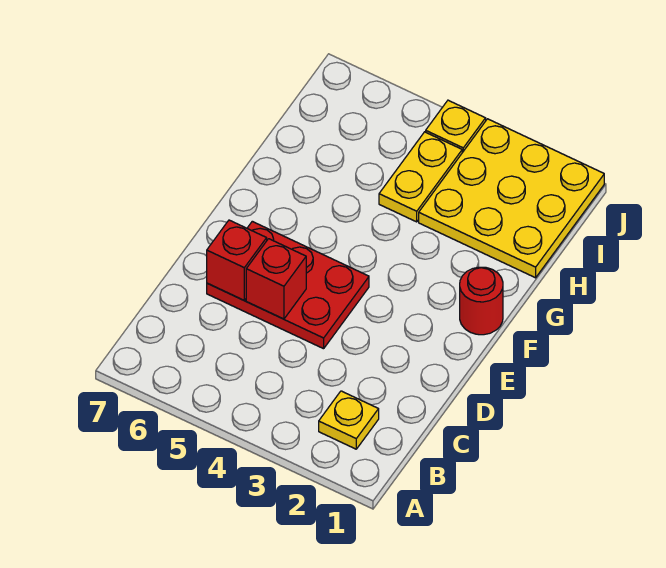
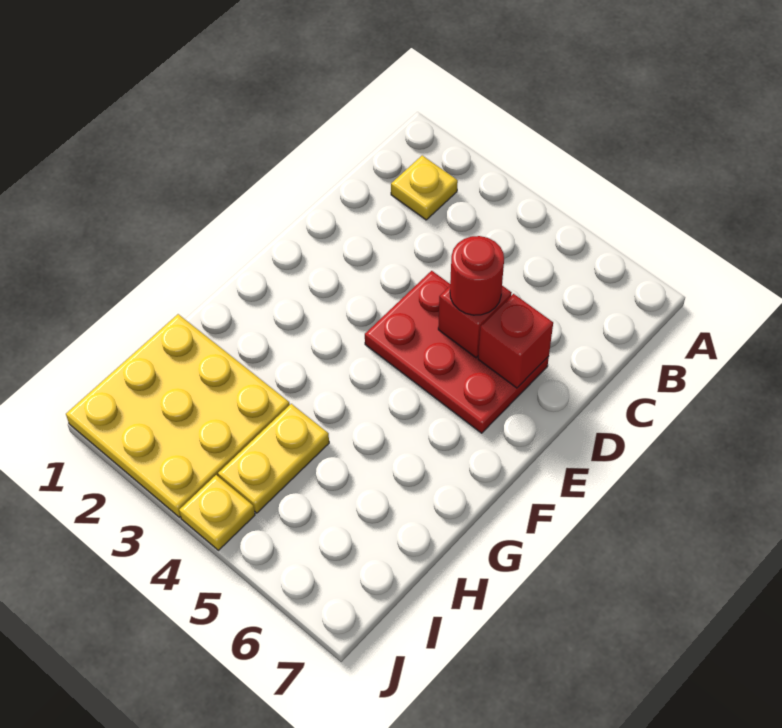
red round brick F1 level 1 -> red round brick D5 level 3

